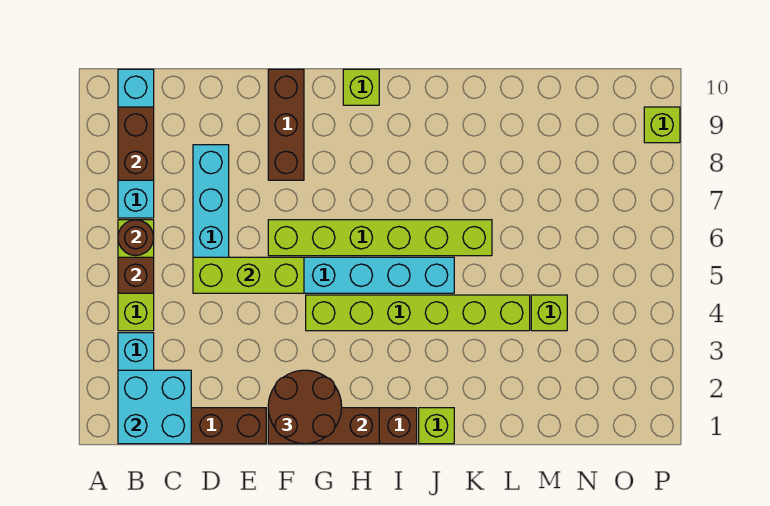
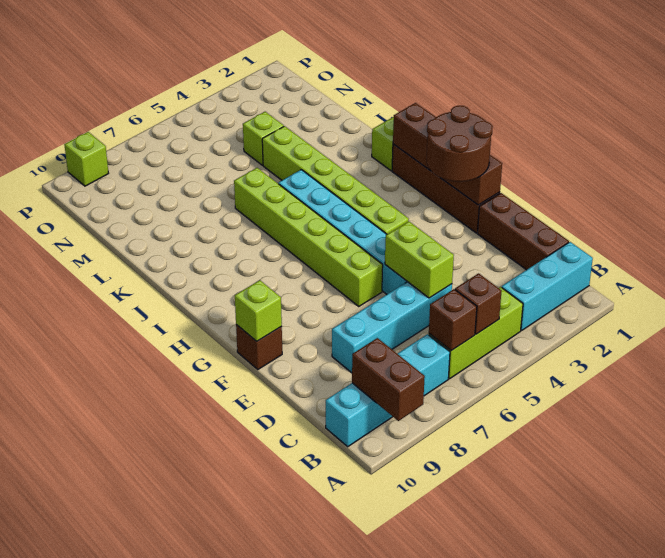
cyan brick B1:C2 level 2 -> none
brown round brick B6 level 2 -> brown brick B6 level 2
brown brick B8:B9 level 2 -> brown brick A9:B9 level 2
lime brick D5:F5 level 2 -> lime brick D5:E5 level 2
brown brick F1:H1 level 2 -> brown brick F1:I1 level 2
brown brick F8:F10 level 1 -> brown brick F10 level 1
lime brick H10 level 1 -> lime brick F10 level 2

